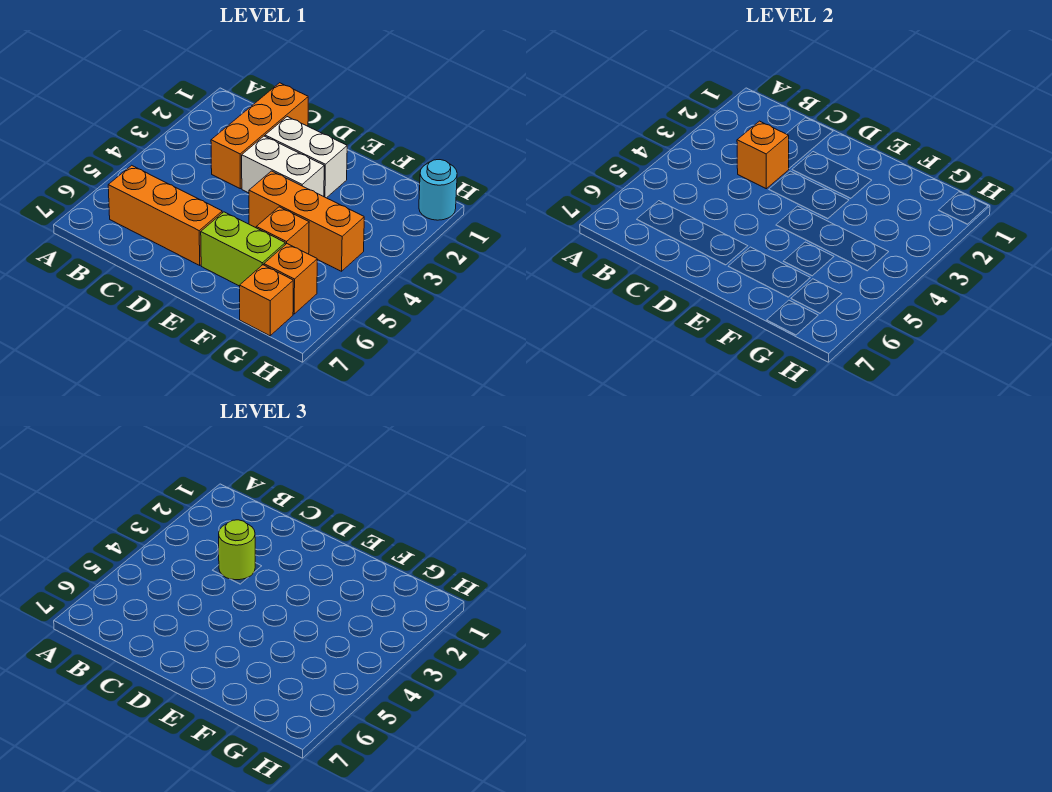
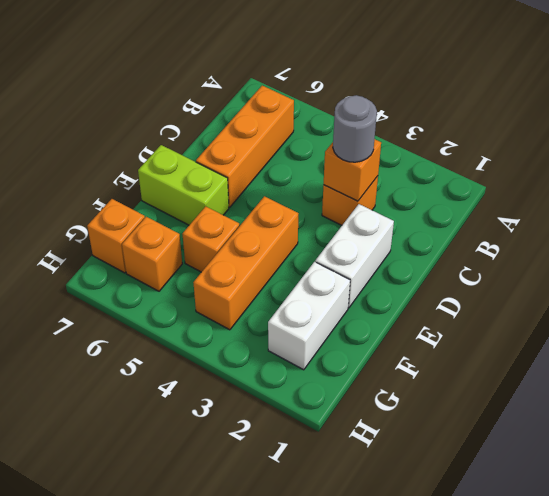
orange brick C1:C3 level 1 -> orange brick C3 level 1
lime round brick C3 level 3 -> grey round brick C3 level 3
white brick D3:E3 level 1 -> white brick F2:G2 level 1
lime brick E6:F6 level 1 -> lime brick E6:E7 level 1
cyan round brick H1 level 1 -> none

